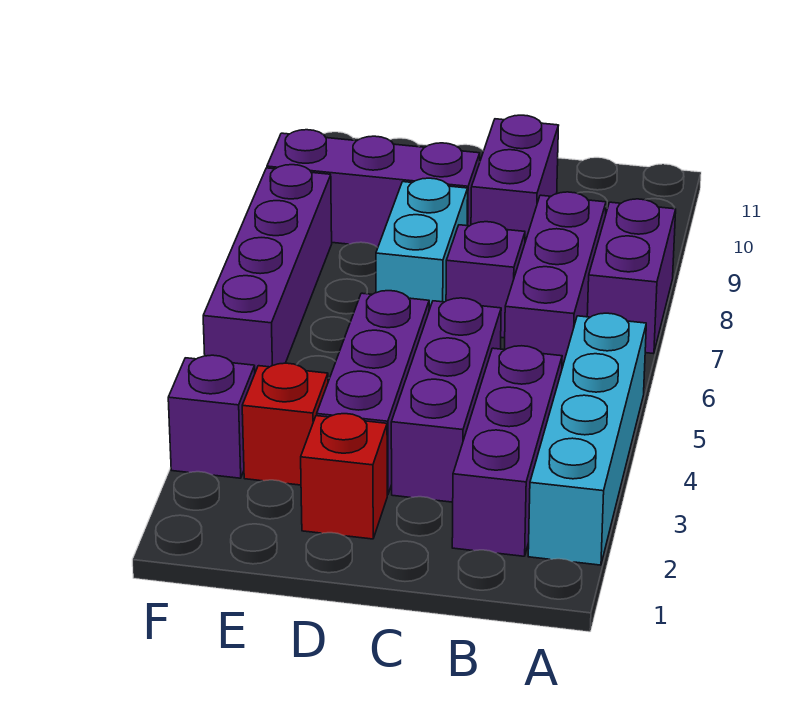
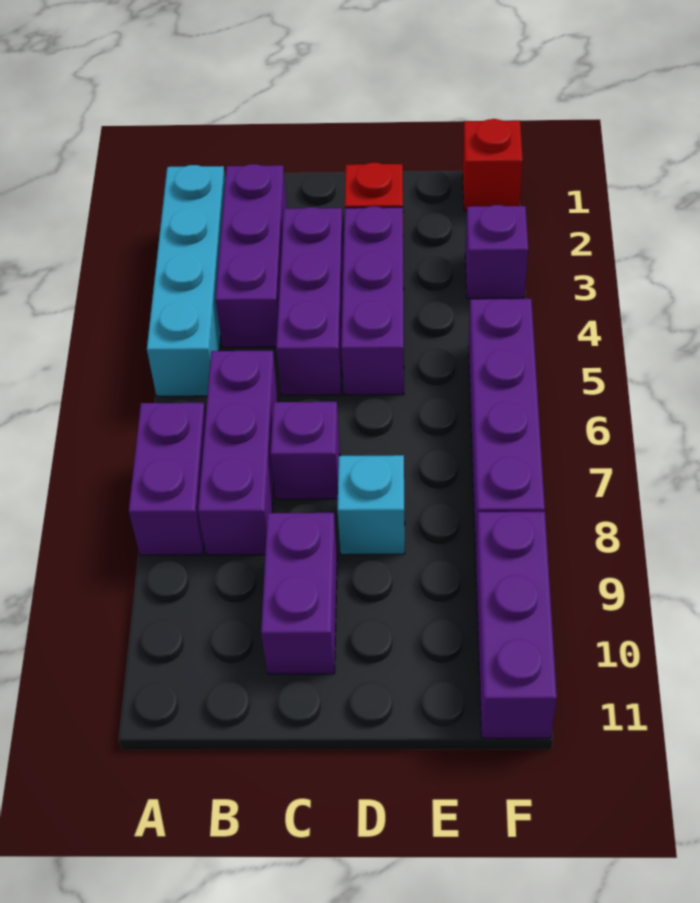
cyan brick D7:D8 level 1 -> cyan brick D8 level 1
purple brick D9:F9 level 1 -> purple brick F9:F11 level 1
red brick E3 level 1 -> red brick F1 level 1

